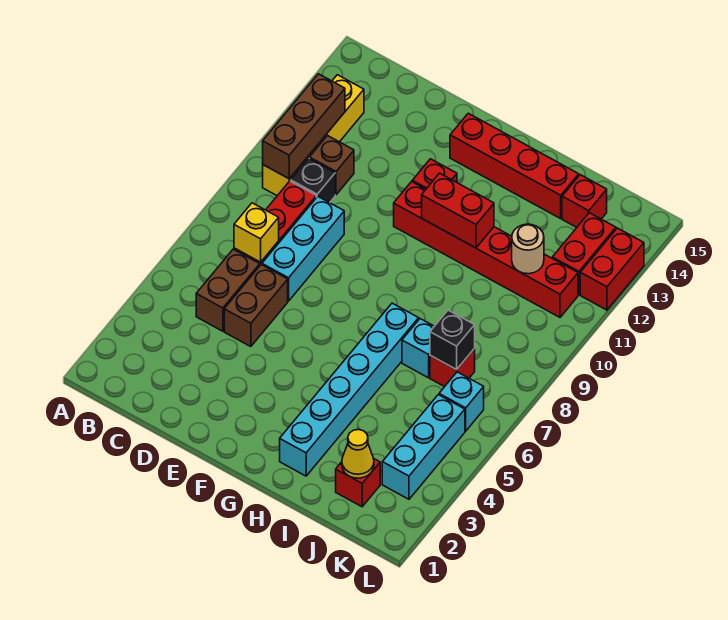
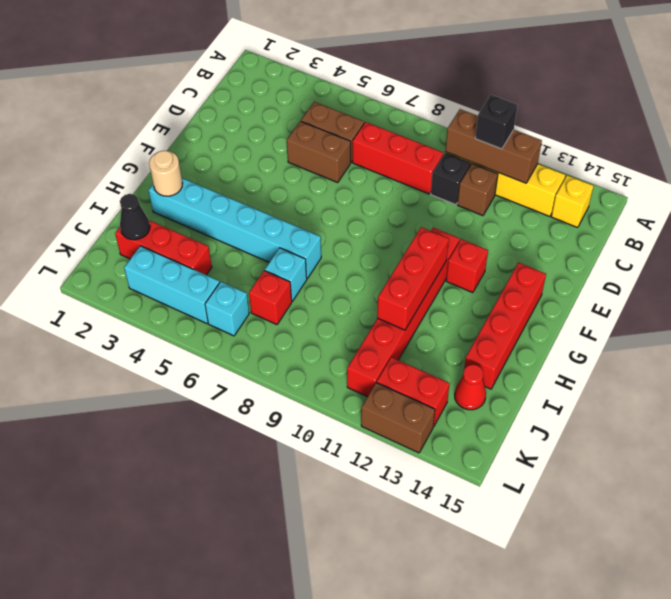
yellow brick C7 level 2 -> yellow brick B14 level 1
cyan brick D7:D9 level 1 -> none
red brick G11:H11 level 2 -> red brick G11:I11 level 2
red brick J2 level 1 -> red brick J2:J4 level 1
yellow cone J2 level 2 -> black cone J2 level 2
black brick J7 level 2 -> black brick B11 level 3
tan round brick J11 level 2 -> tan round brick H2 level 2
red brick J14 level 1 -> red cone J14 level 1
red brick L12:L13 level 1 -> brown brick L12:L13 level 1

